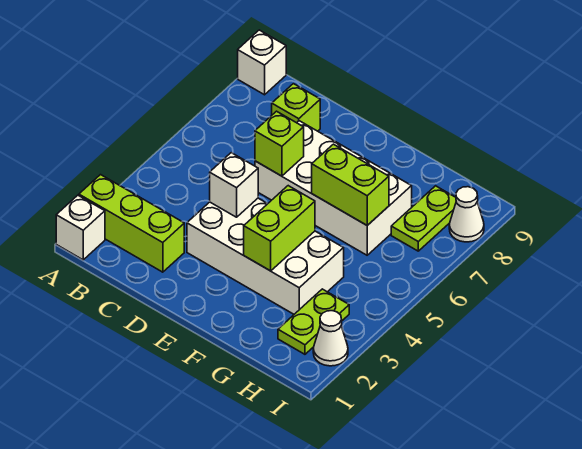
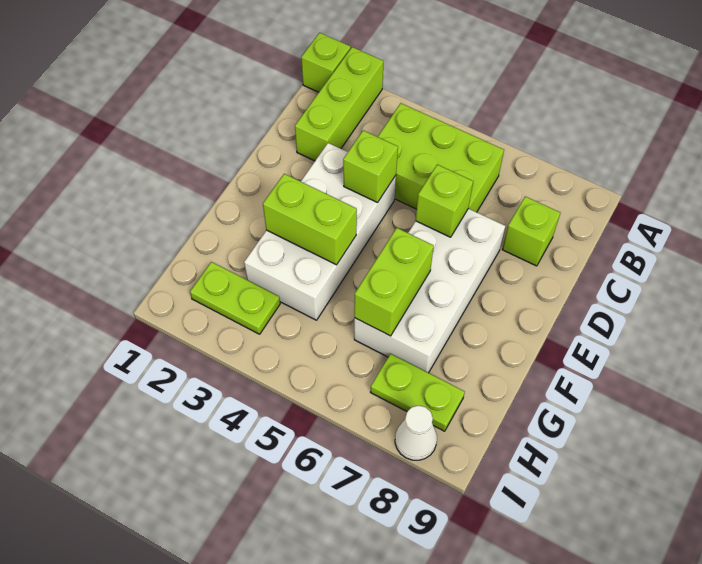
white brick A1 level 1 -> lime brick A1 level 1
white brick A9 level 1 -> none
none -> lime brick B4:C6 level 1
white brick D4 level 2 -> lime brick D4 level 2
white cone I2 level 1 -> none

